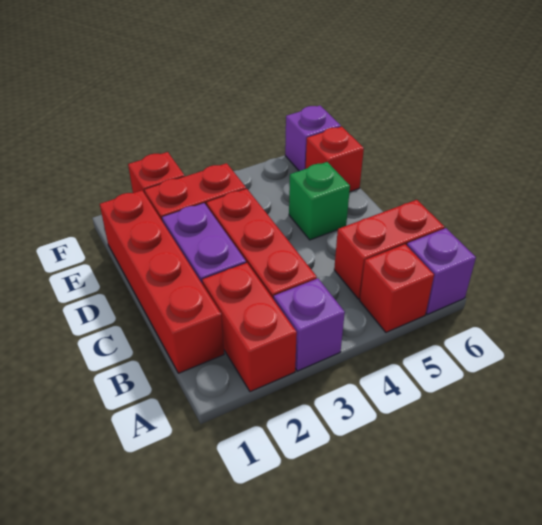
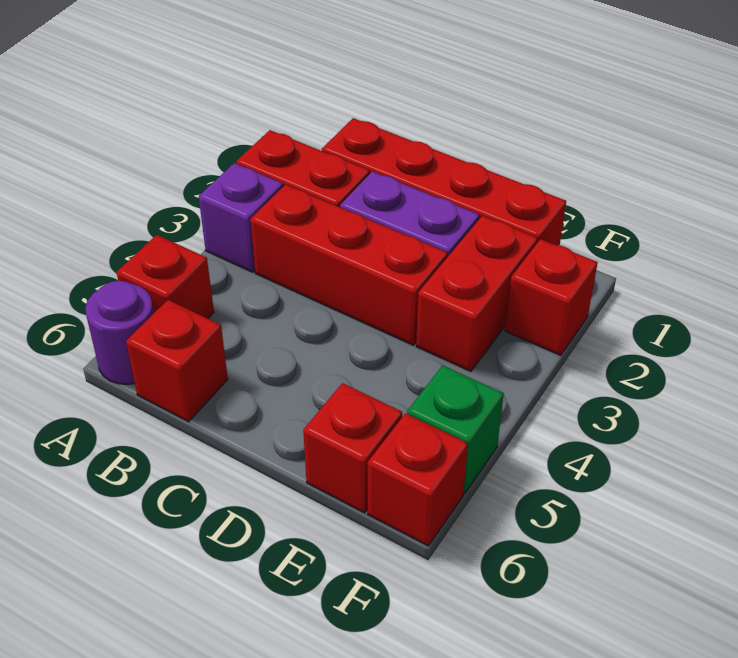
purple brick A6 level 1 -> purple round brick A6 level 1
red brick B5:B6 level 1 -> red brick B6 level 1
green brick D5 level 1 -> green brick F5 level 1
purple brick F6 level 1 -> red brick F6 level 1

